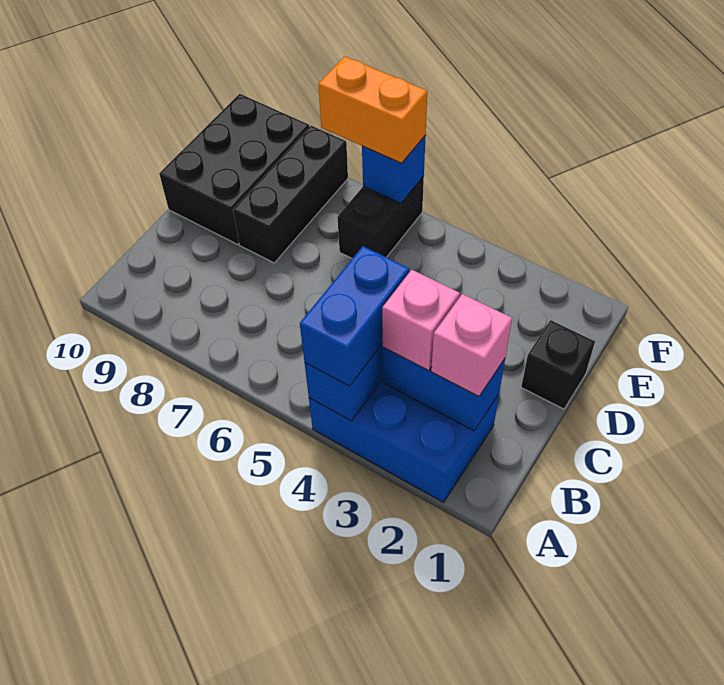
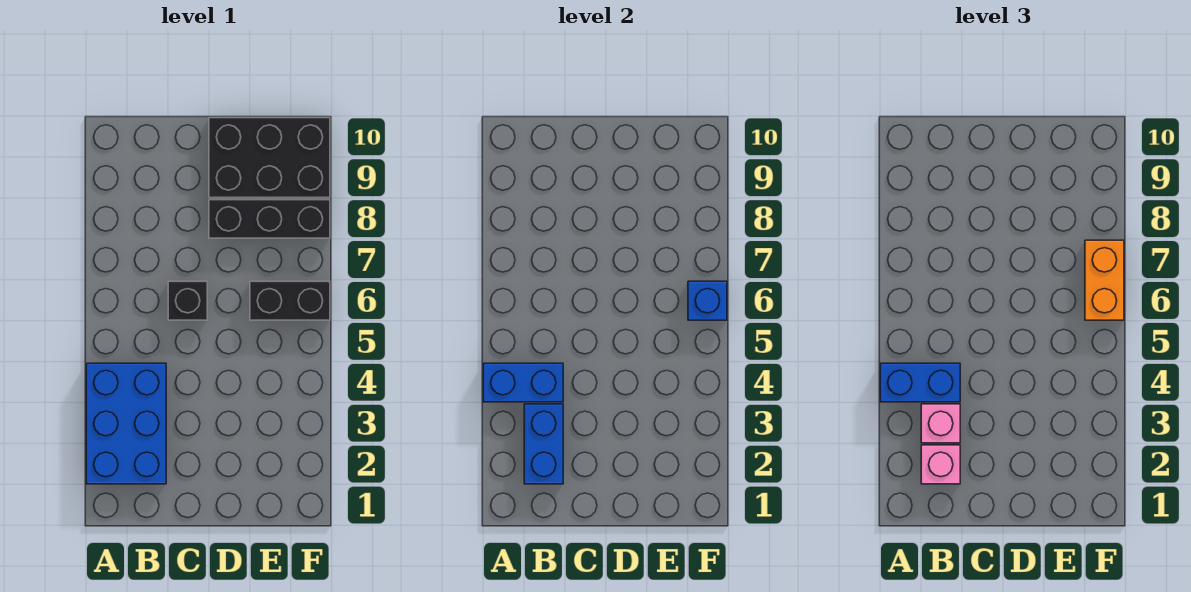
black brick D1 level 1 -> black brick C6 level 1

